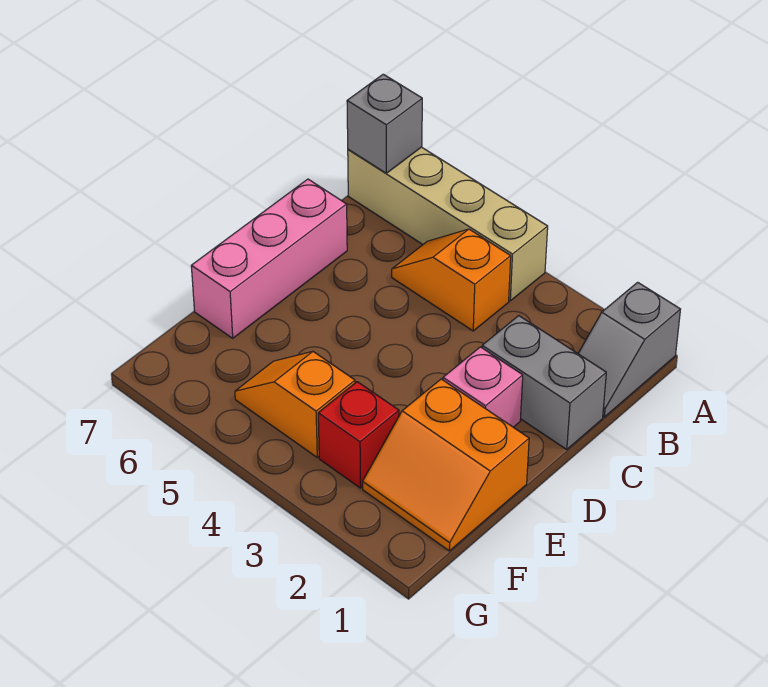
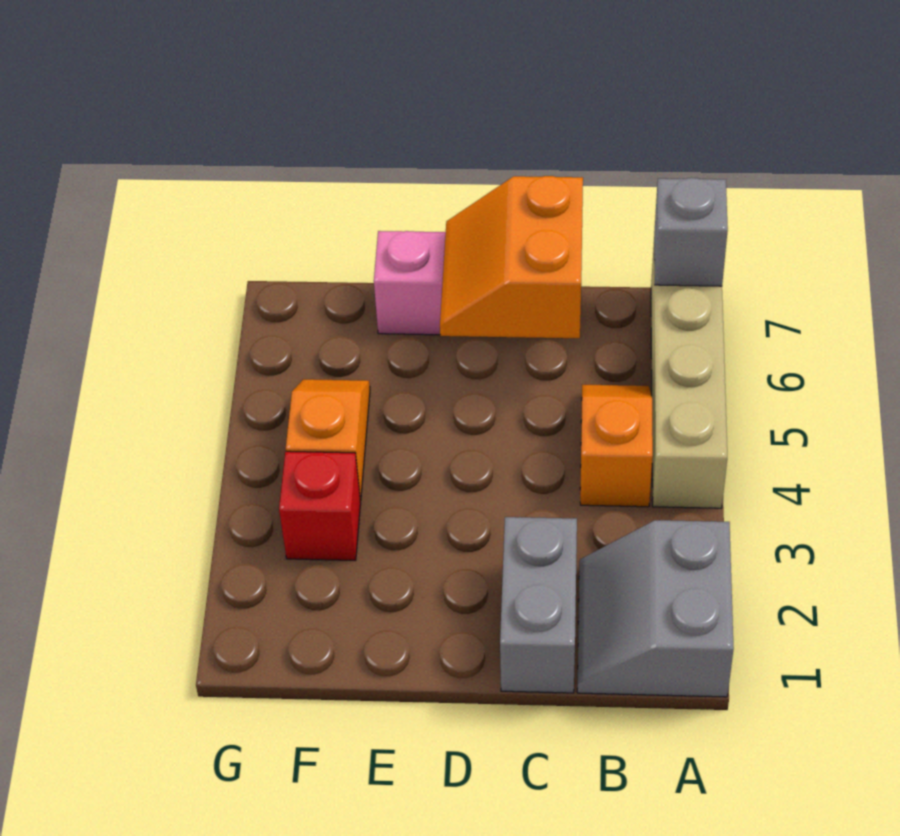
grey slope A1:B1 level 1 top A -> grey slope A1:B2 level 1 top A
pink brick D2 level 1 -> none
orange slope E1:F2 level 1 top E -> orange slope C6:D7 level 2 top C

